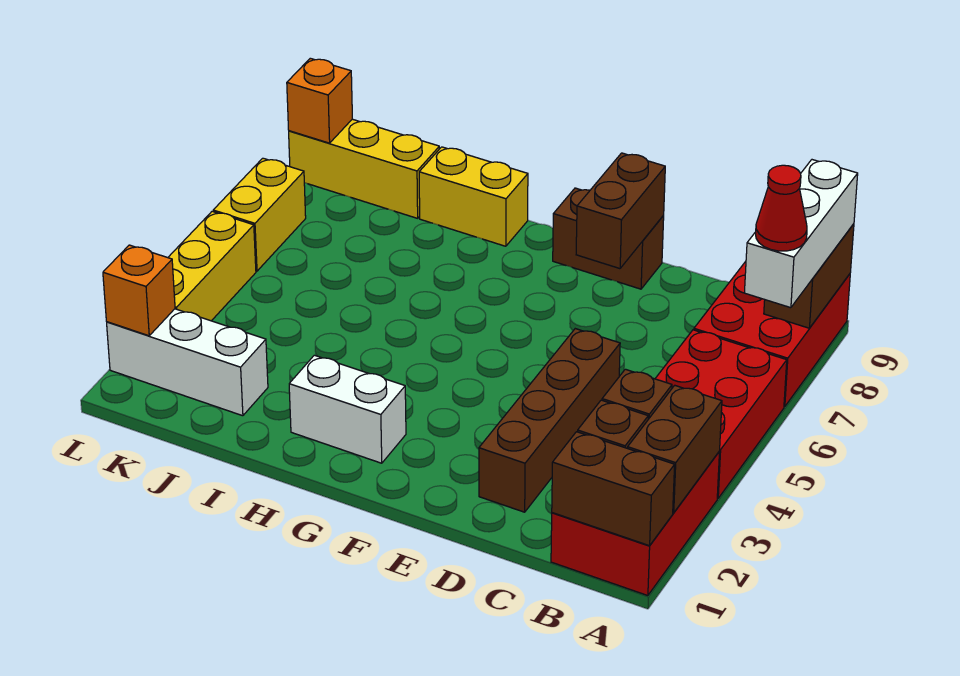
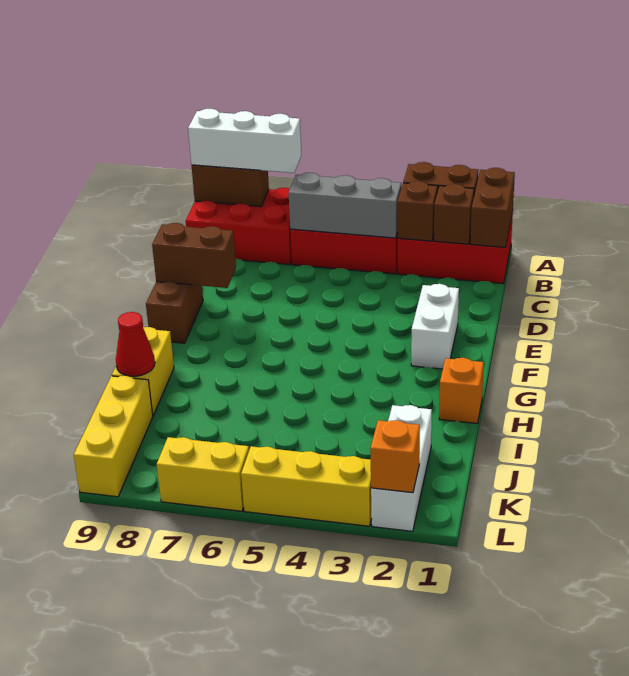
red cone A7 level 4 -> red cone I9 level 2
none -> grey brick B4:B6 level 2
brown brick D2:D5 level 1 -> none
white brick G2:H2 level 1 -> white brick E2:F2 level 1
orange brick L9 level 2 -> orange brick H1 level 1

